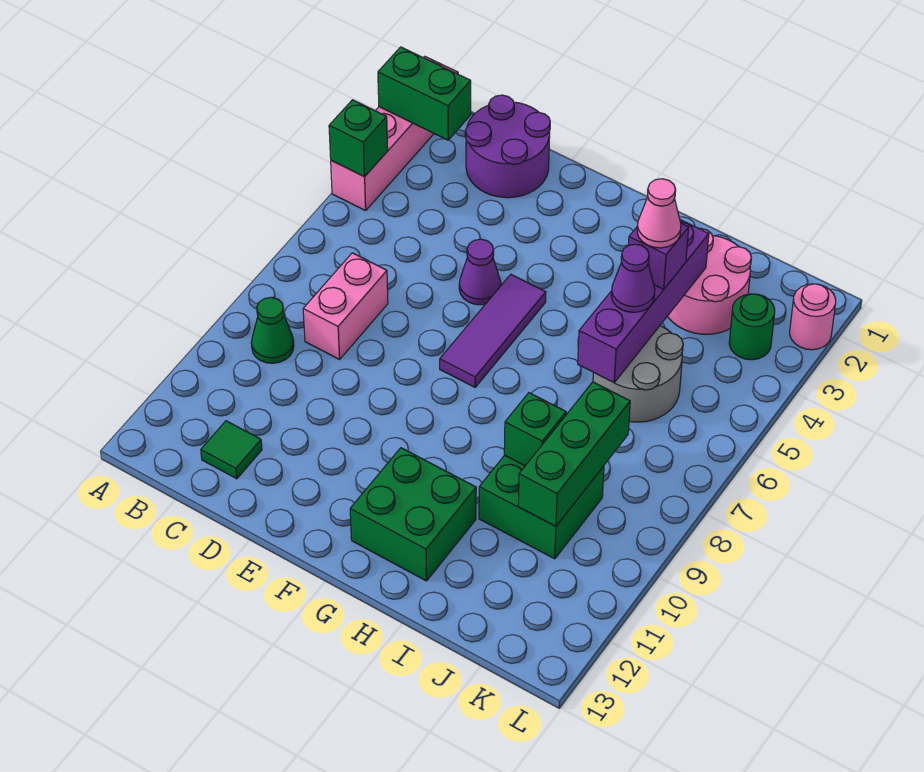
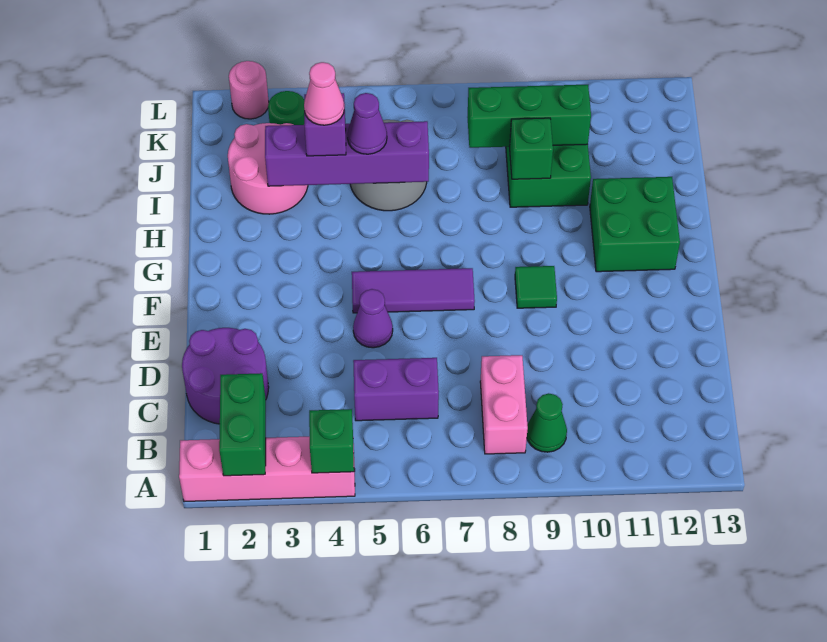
none -> purple brick C5:C6 level 1
pink brick C7:C8 level 1 -> pink brick B8:C8 level 1
green tile C12 level 1 -> green tile F9 level 1

